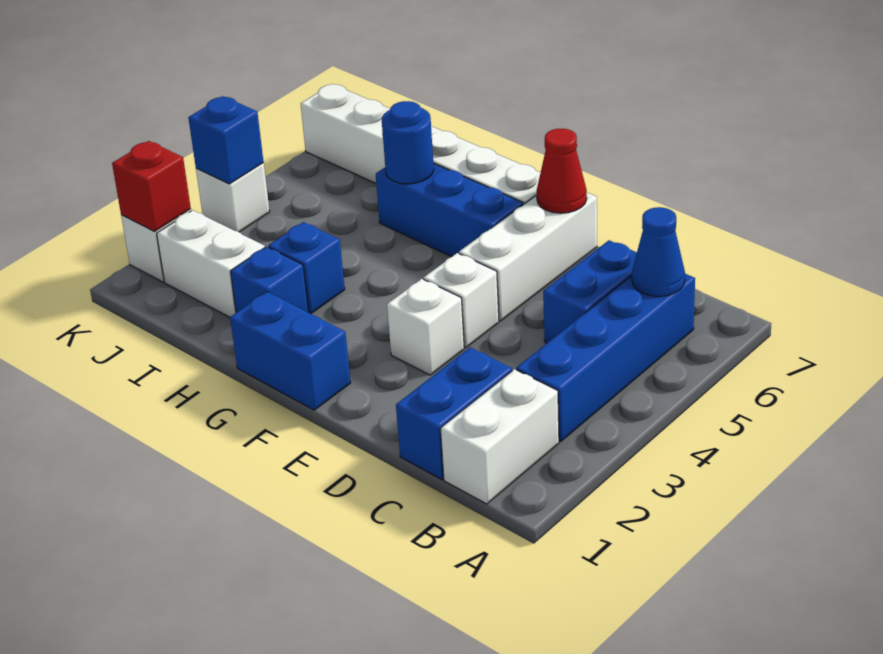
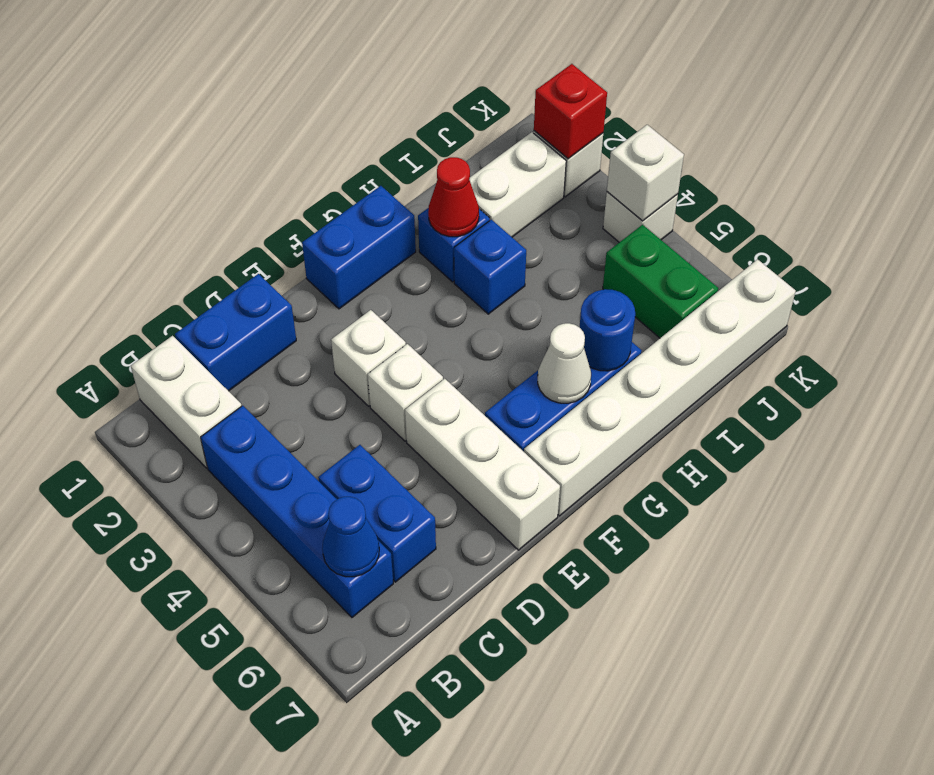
blue brick C1:C2 level 1 -> blue brick C1:D1 level 1
red cone E7 level 2 -> red cone H2 level 2
none -> white cone G6 level 2
none -> green brick J5:J6 level 1
blue brick K4 level 2 -> white brick K4 level 2

